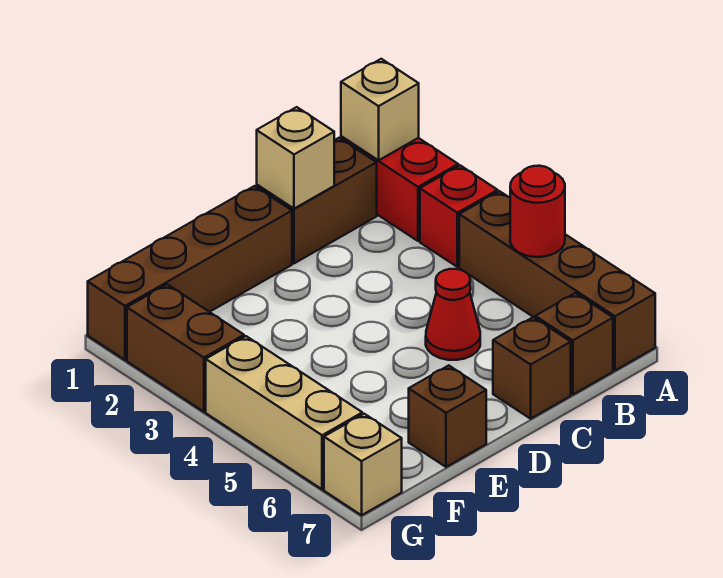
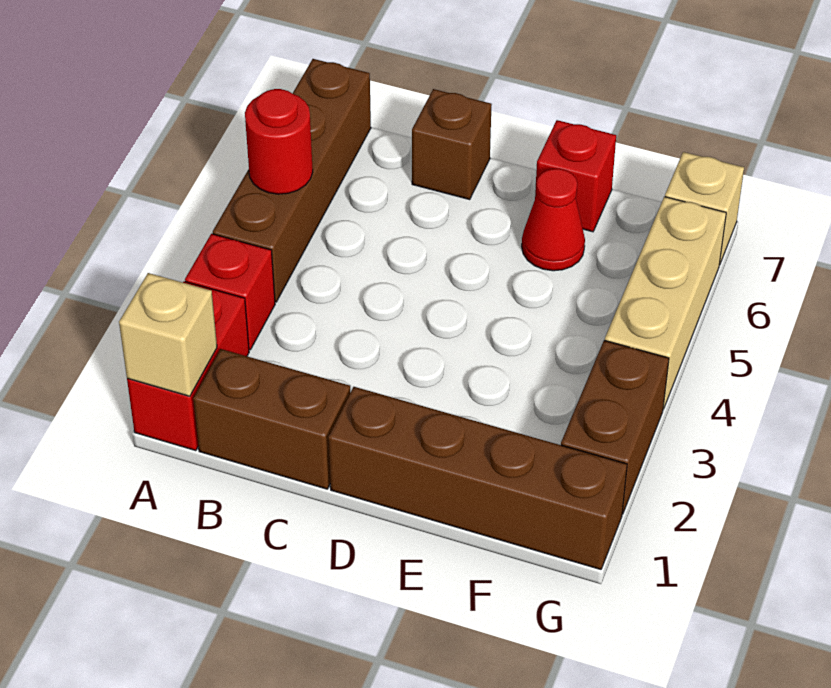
brown brick B7 level 1 -> none
tan brick C1 level 2 -> none
red cone C5 level 1 -> red cone E6 level 1
brown brick E7 level 1 -> red brick E7 level 1

